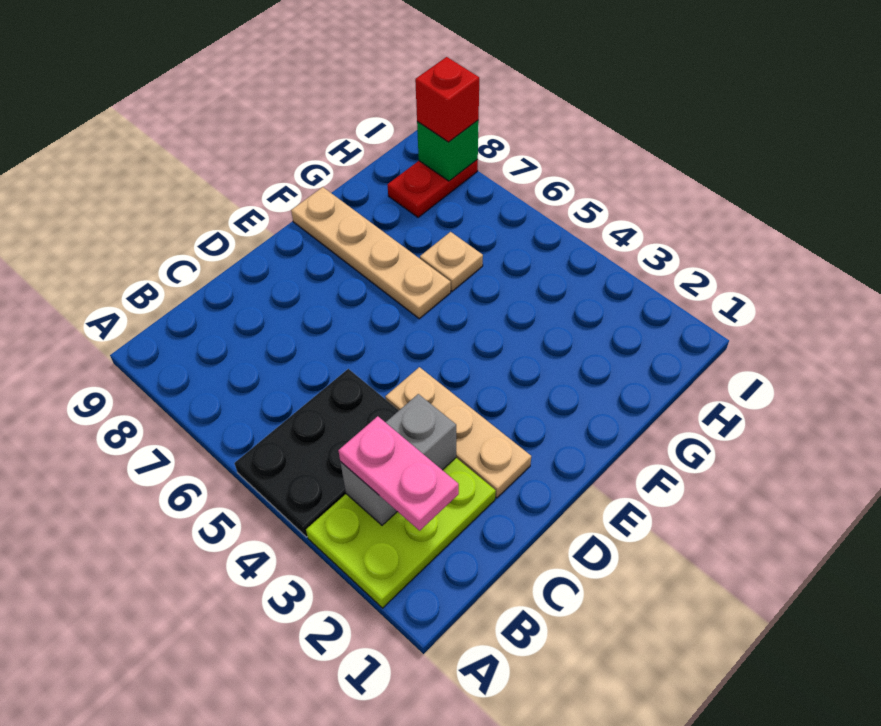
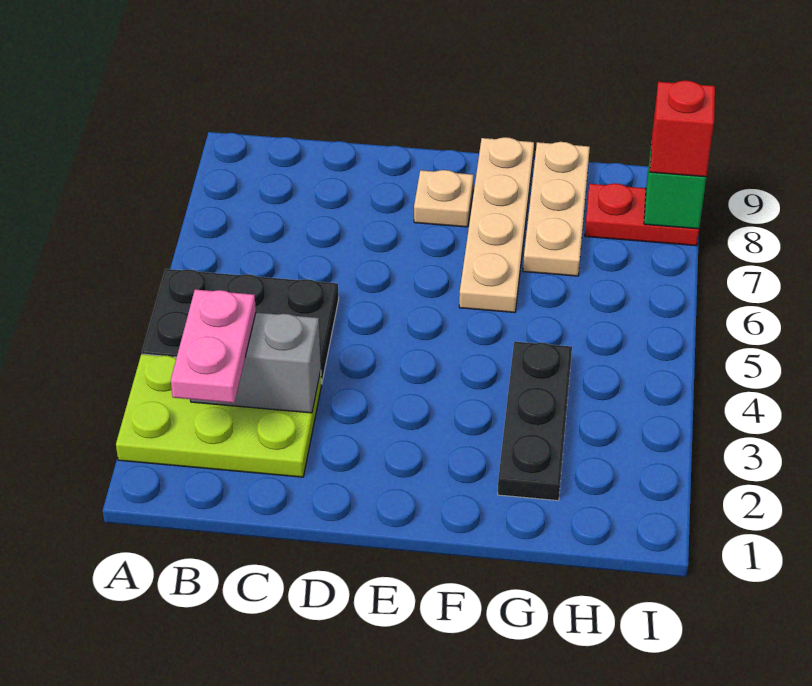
tan plate D2:D4 level 1 -> tan plate G7:G9 level 1
none -> black plate G2:G4 level 1
tan plate G6 level 1 -> tan plate E8 level 1

